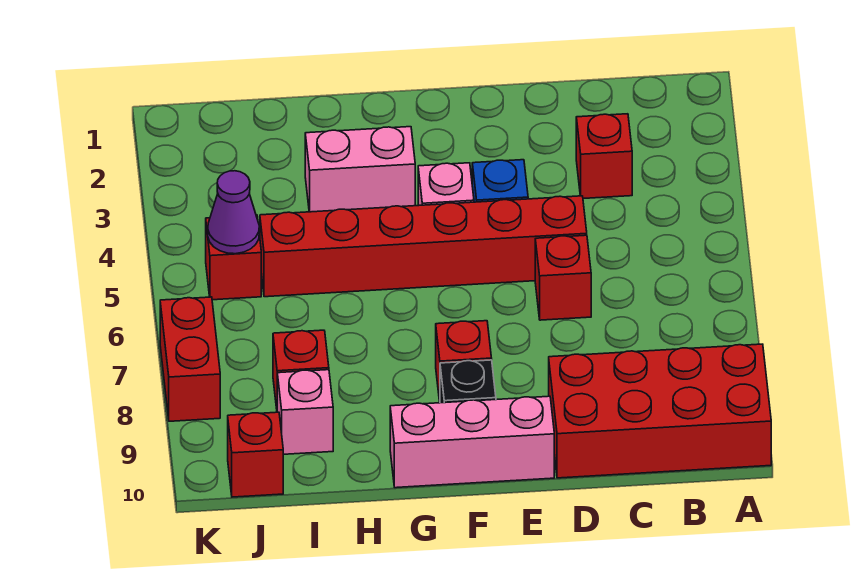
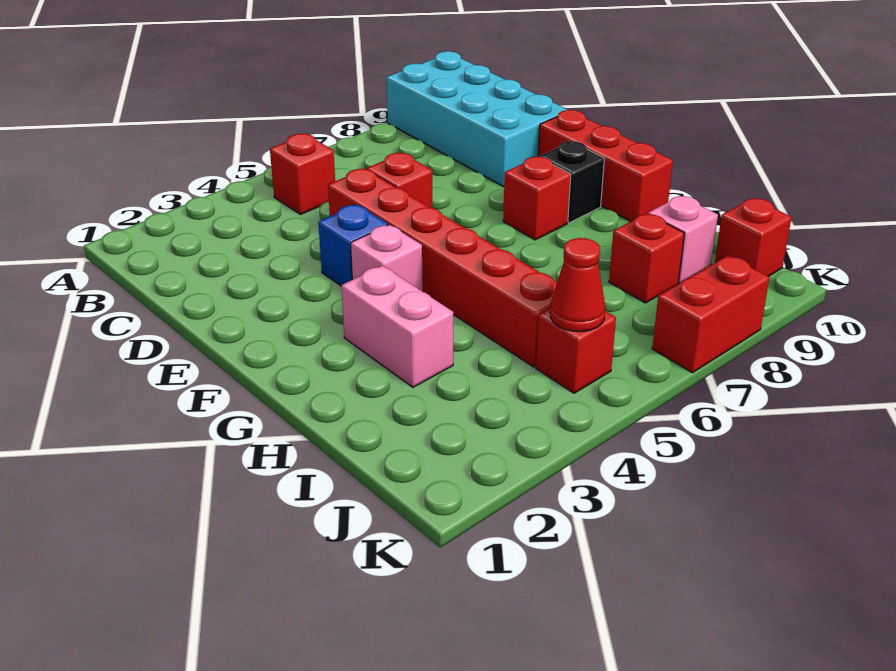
red brick A9:D10 level 1 -> cyan brick A9:D10 level 1
red brick C3 level 1 -> red brick B5 level 1
pink brick E10:G10 level 1 -> red brick E10:G10 level 1
purple cone J5 level 2 -> red cone J5 level 2

